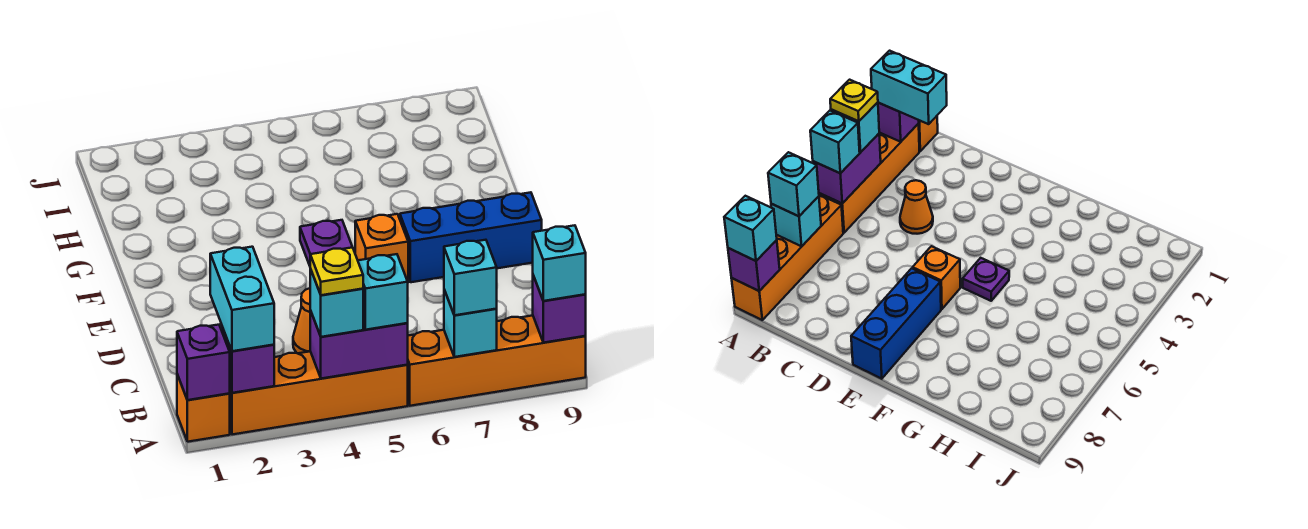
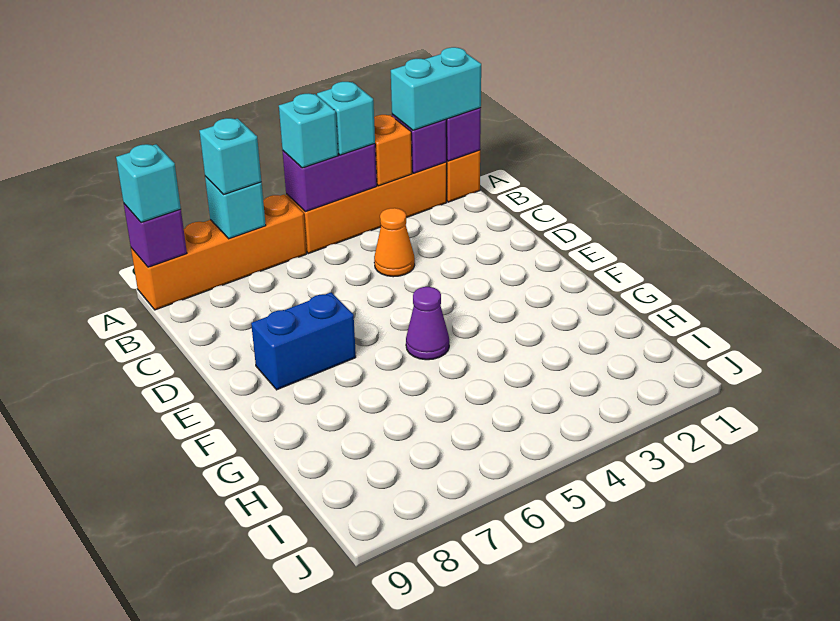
cyan brick A2:B2 level 3 -> cyan brick A1:A2 level 3
yellow plate A4 level 4 -> none
orange brick E6 level 1 -> orange brick A3 level 2
blue brick E7:E9 level 1 -> blue brick E7:E8 level 1
purple plate F5 level 1 -> purple cone F5 level 1

